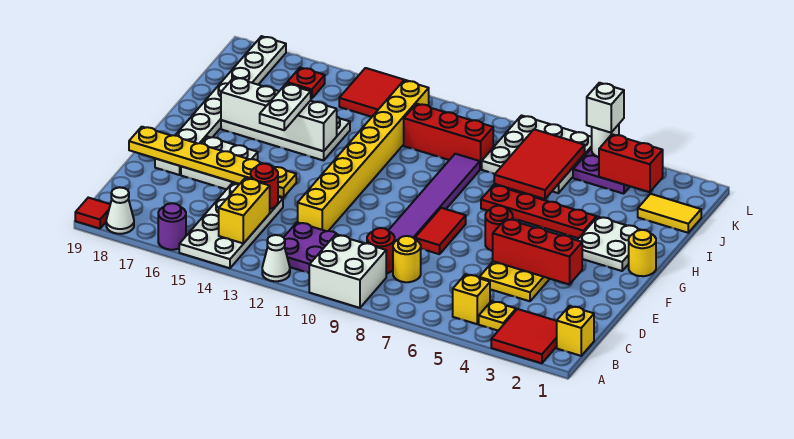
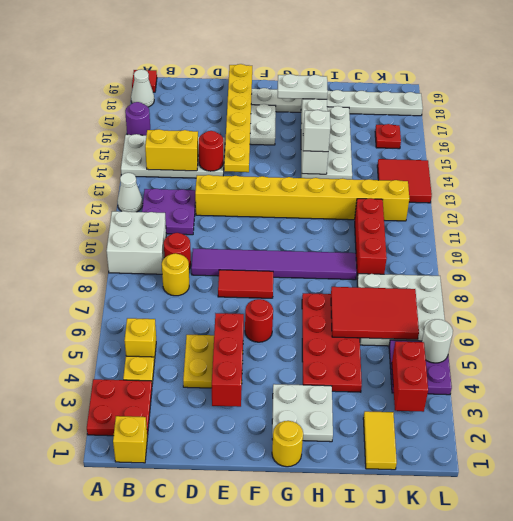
red tile A2:B3 level 1 -> red plate A2:B3 level 1
white plate G15:H15 level 3 -> white plate G17:H17 level 3
red plate H4:H7 level 1 -> red plate H4:I7 level 1
white brick L5 level 3 -> white brick H14 level 3

